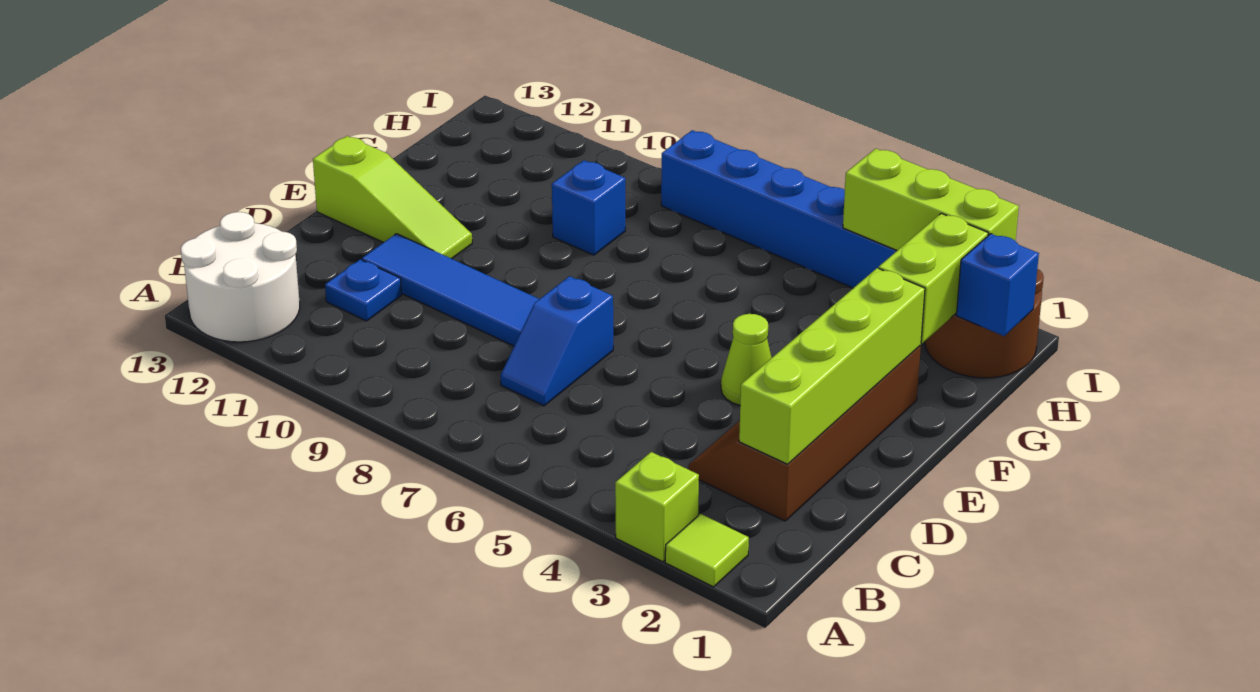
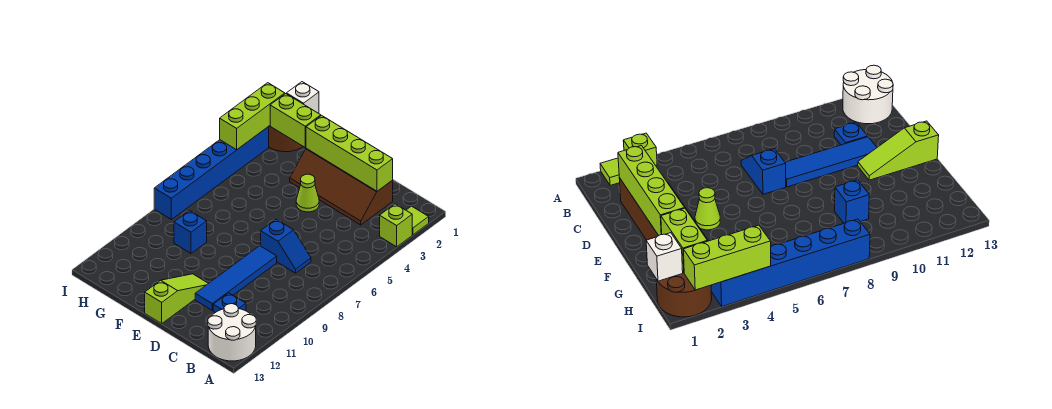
blue brick H1 level 2 -> white brick H1 level 2

